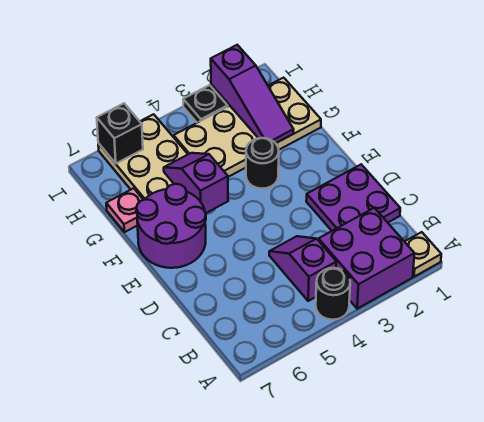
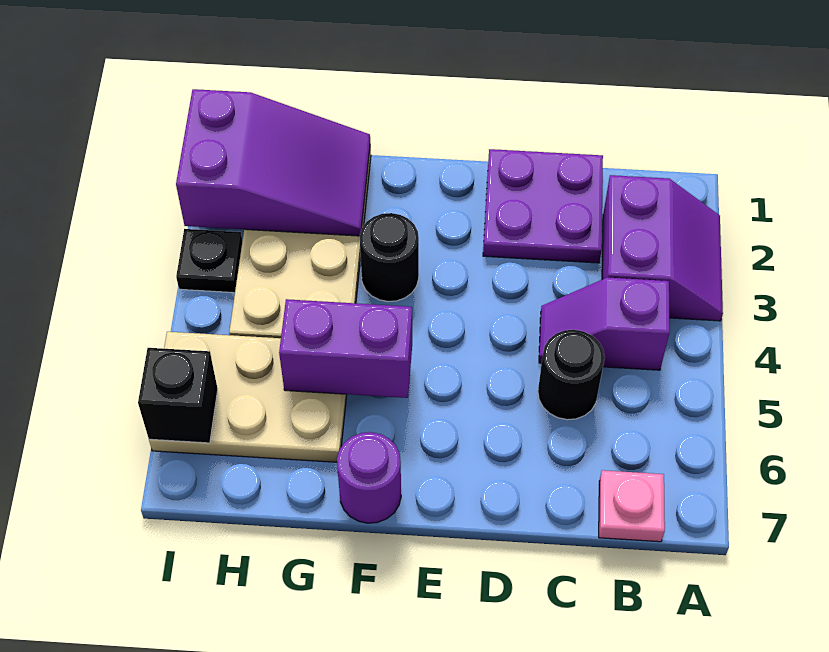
tan plate A1 level 1 -> none
purple brick A2:B3 level 1 -> purple slope A2:B3 level 1 top B
black round brick A4 level 1 -> black round brick C5 level 1
purple round brick E6:F7 level 1 -> purple round brick F7 level 1
purple slope F5:G5 level 2 top F -> purple brick F5:G5 level 2
purple slope G2:I2 level 2 top I -> purple slope G1:I2 level 2 top I
pink plate G7 level 1 -> pink plate B7 level 1

